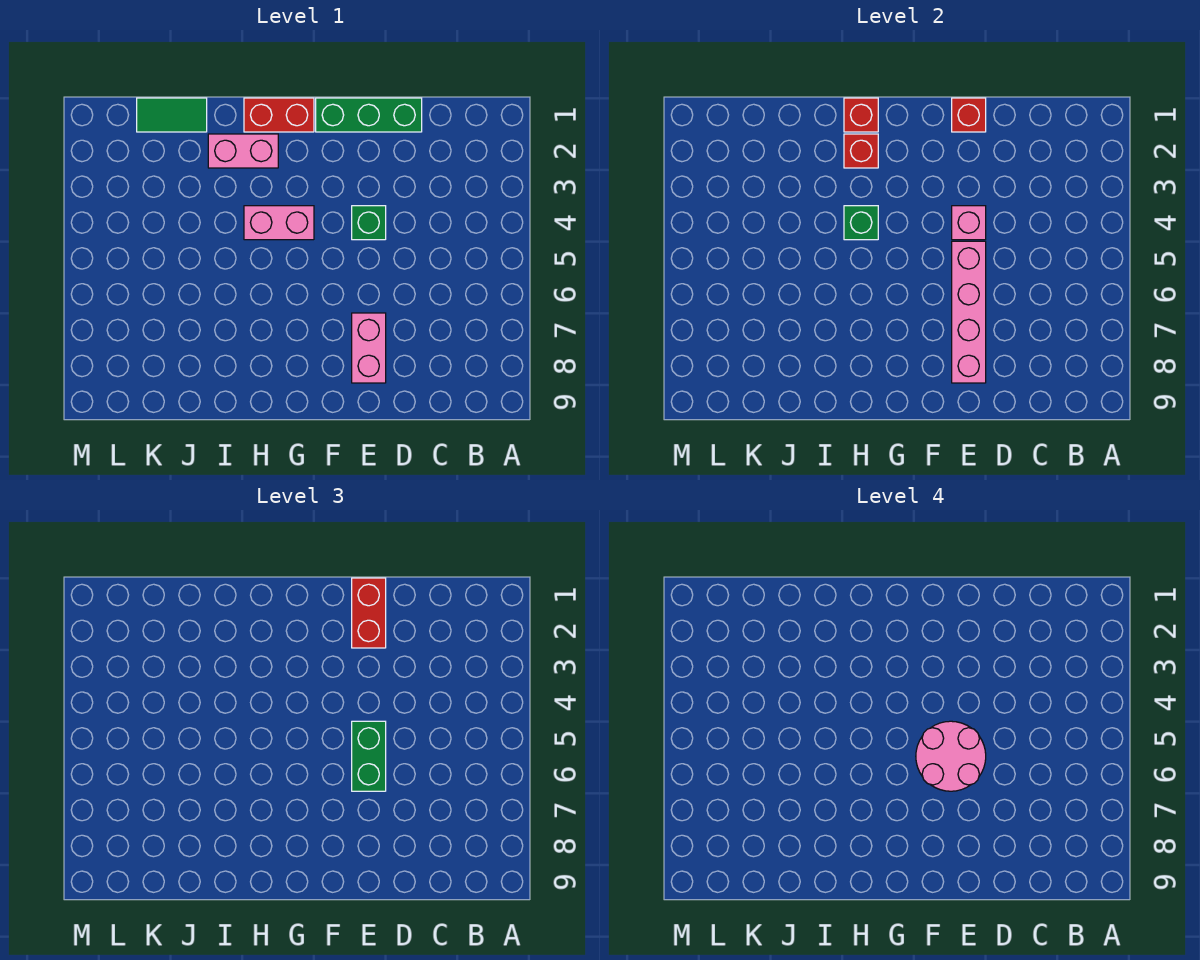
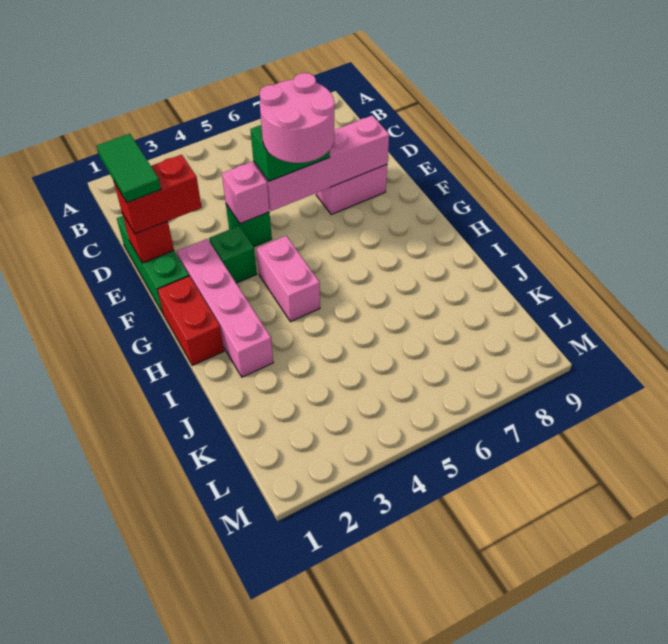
red brick H1 level 2 -> none
pink brick H2:I2 level 1 -> pink brick F2:I2 level 1
red brick H2 level 2 -> none
green brick H4 level 2 -> green brick F3 level 1
green tile J1:K1 level 1 -> green tile D1:E1 level 4

